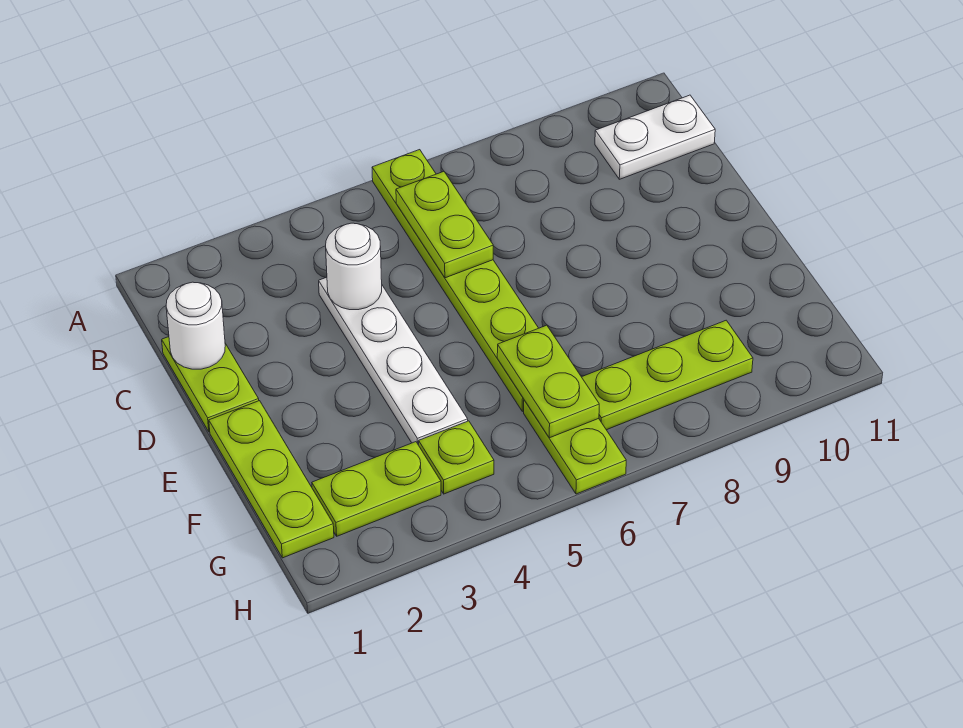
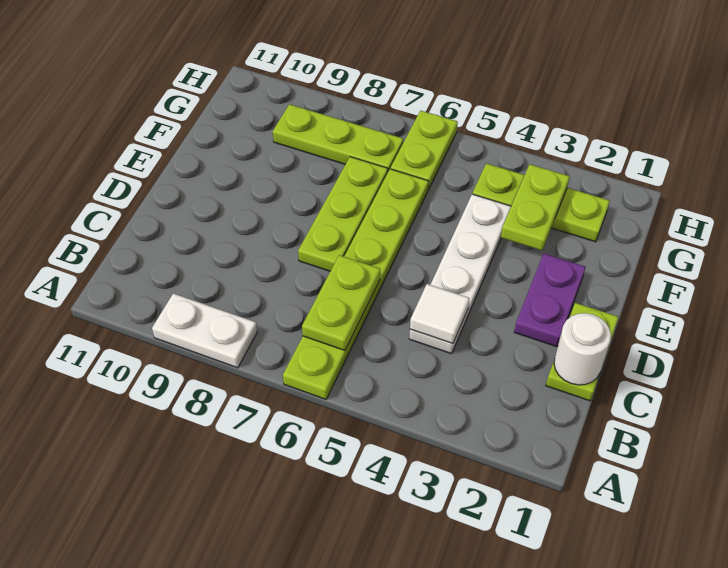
white plate B10:B11 level 1 -> white plate A8:A9 level 1
white round brick C4 level 2 -> white tile C4 level 2
none -> purple plate D2:E2 level 1
lime plate E1:G1 level 1 -> lime plate D7:F7 level 1
lime plate F6:G6 level 2 -> lime plate F3:G3 level 2

